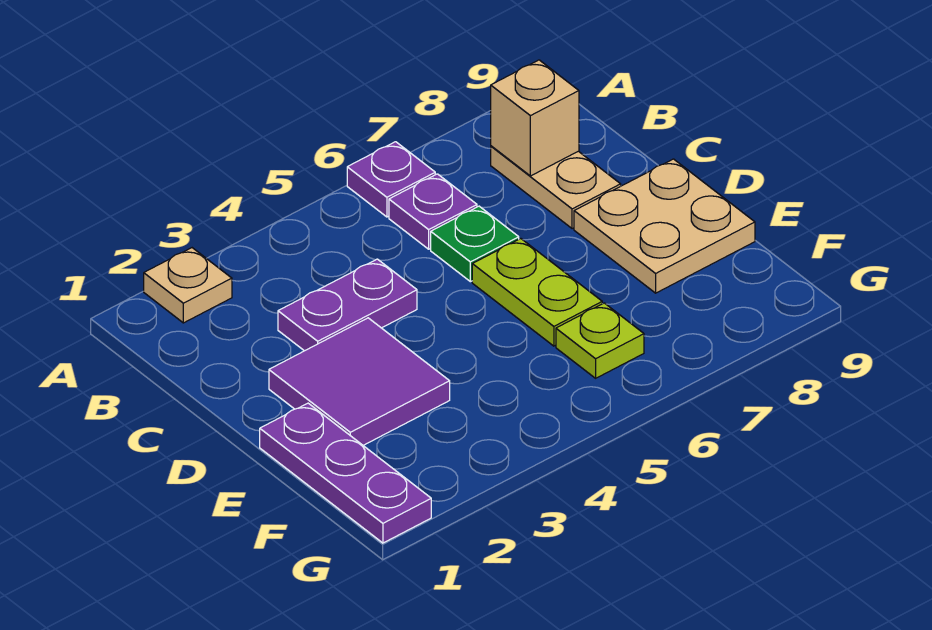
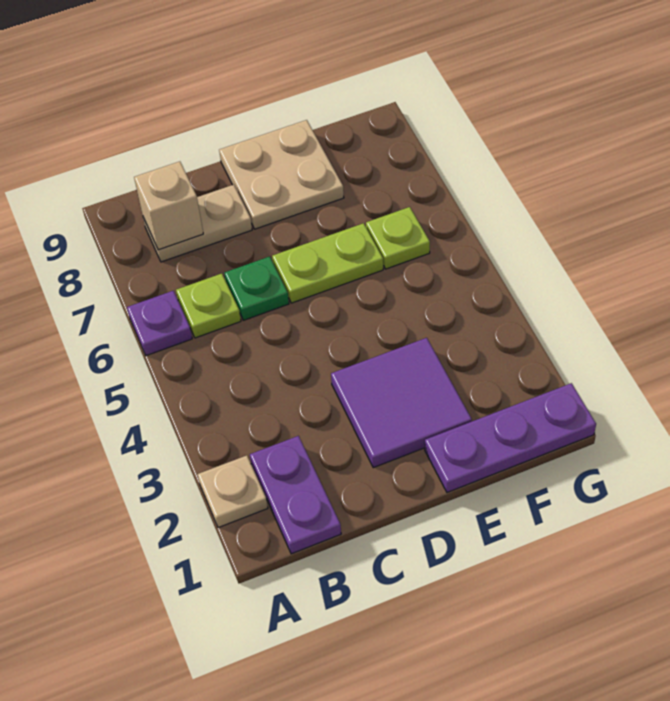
purple plate B6 level 1 -> lime plate B6 level 1
purple plate C3:C4 level 1 -> purple plate B1:B2 level 1

